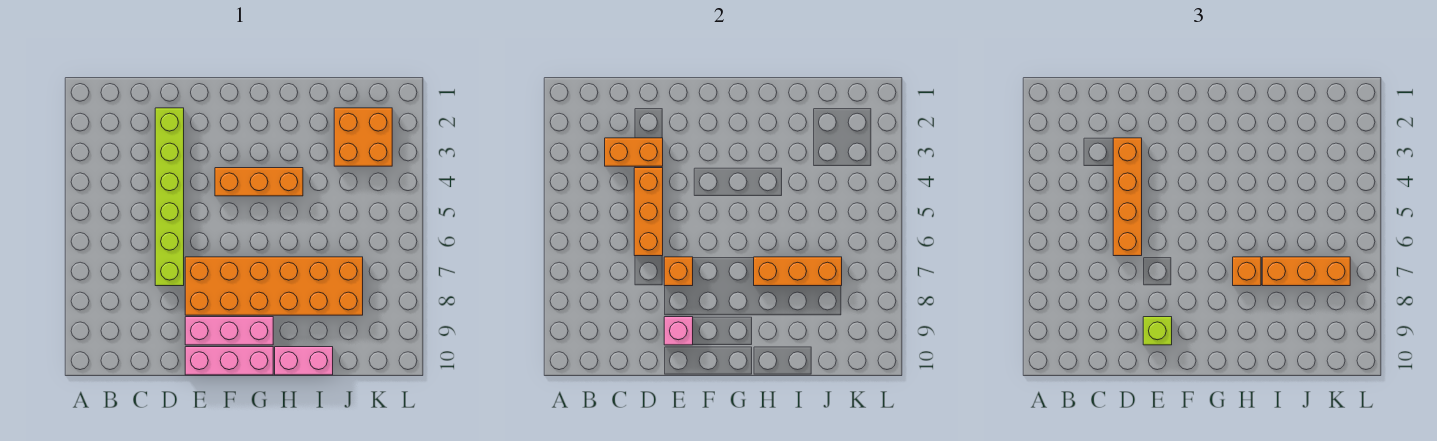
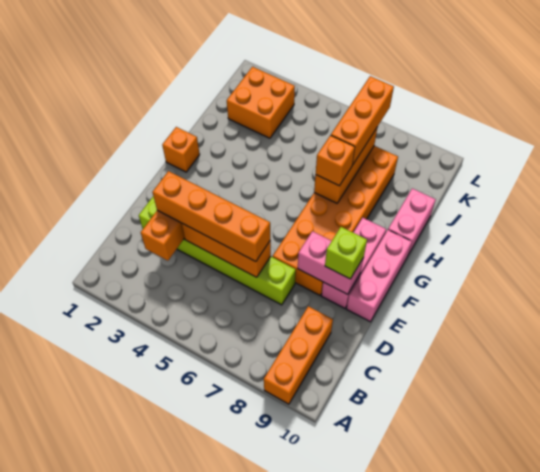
orange brick E7 level 2 -> orange brick G1 level 1
pink brick E9 level 2 -> pink brick E8:E9 level 2
orange brick F4:H4 level 1 -> orange brick A9:C9 level 1

